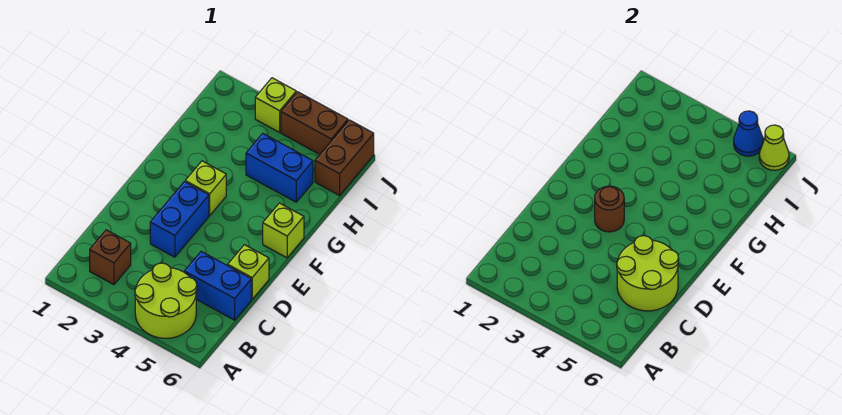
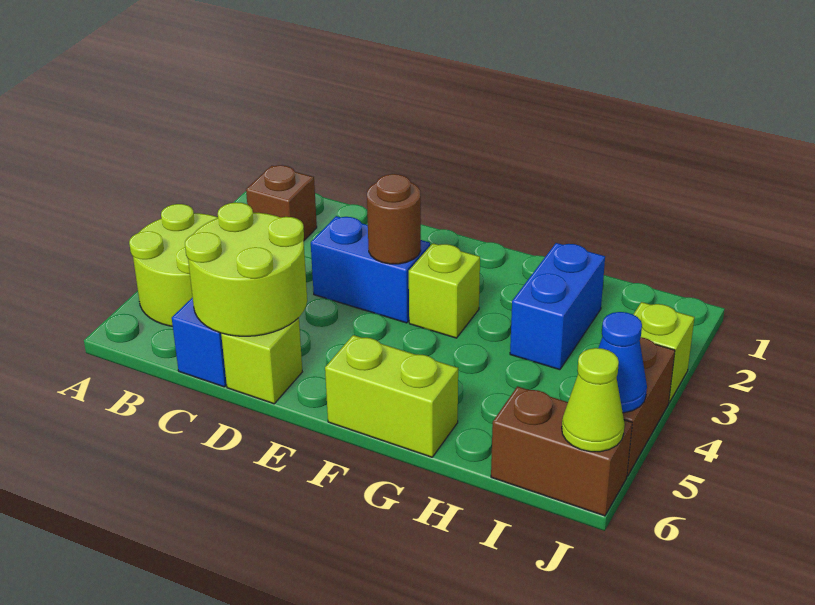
lime brick F6 level 1 -> lime brick F6:G6 level 1
blue brick H4:H5 level 1 -> blue brick H2:H3 level 1

